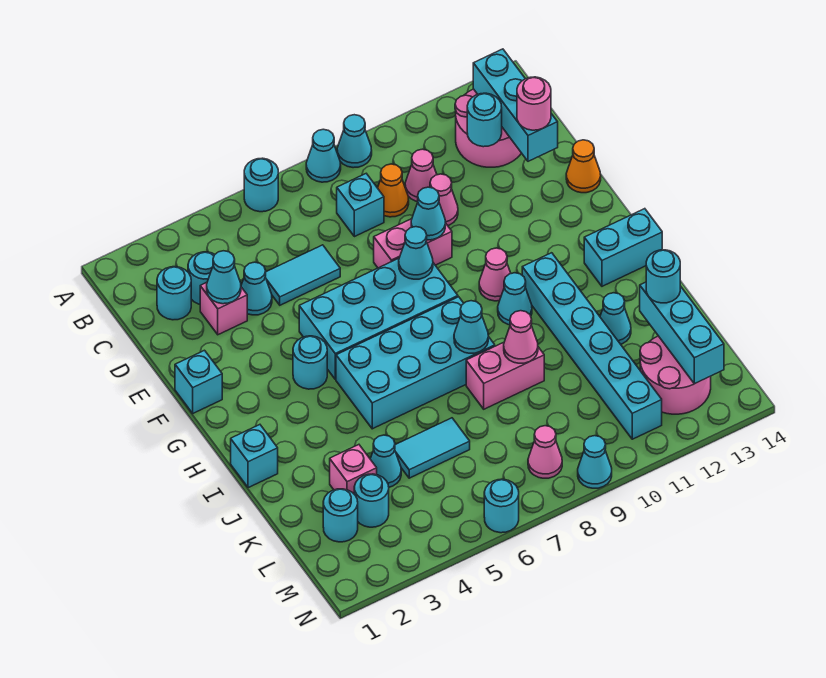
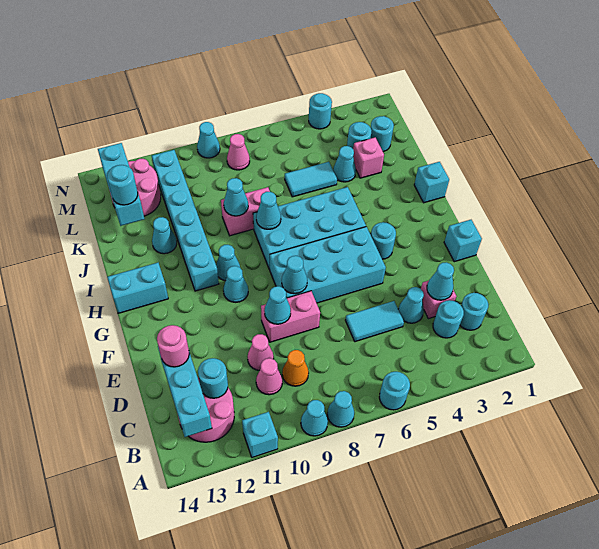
cyan brick C8 level 1 -> cyan brick A11 level 1
orange cone E14 level 1 -> none
pink cone G10 level 1 -> cyan cone G10 level 1
pink cone J9 level 2 -> cyan cone J9 level 2
cyan round brick N6 level 1 -> cyan round brick N4 level 1

